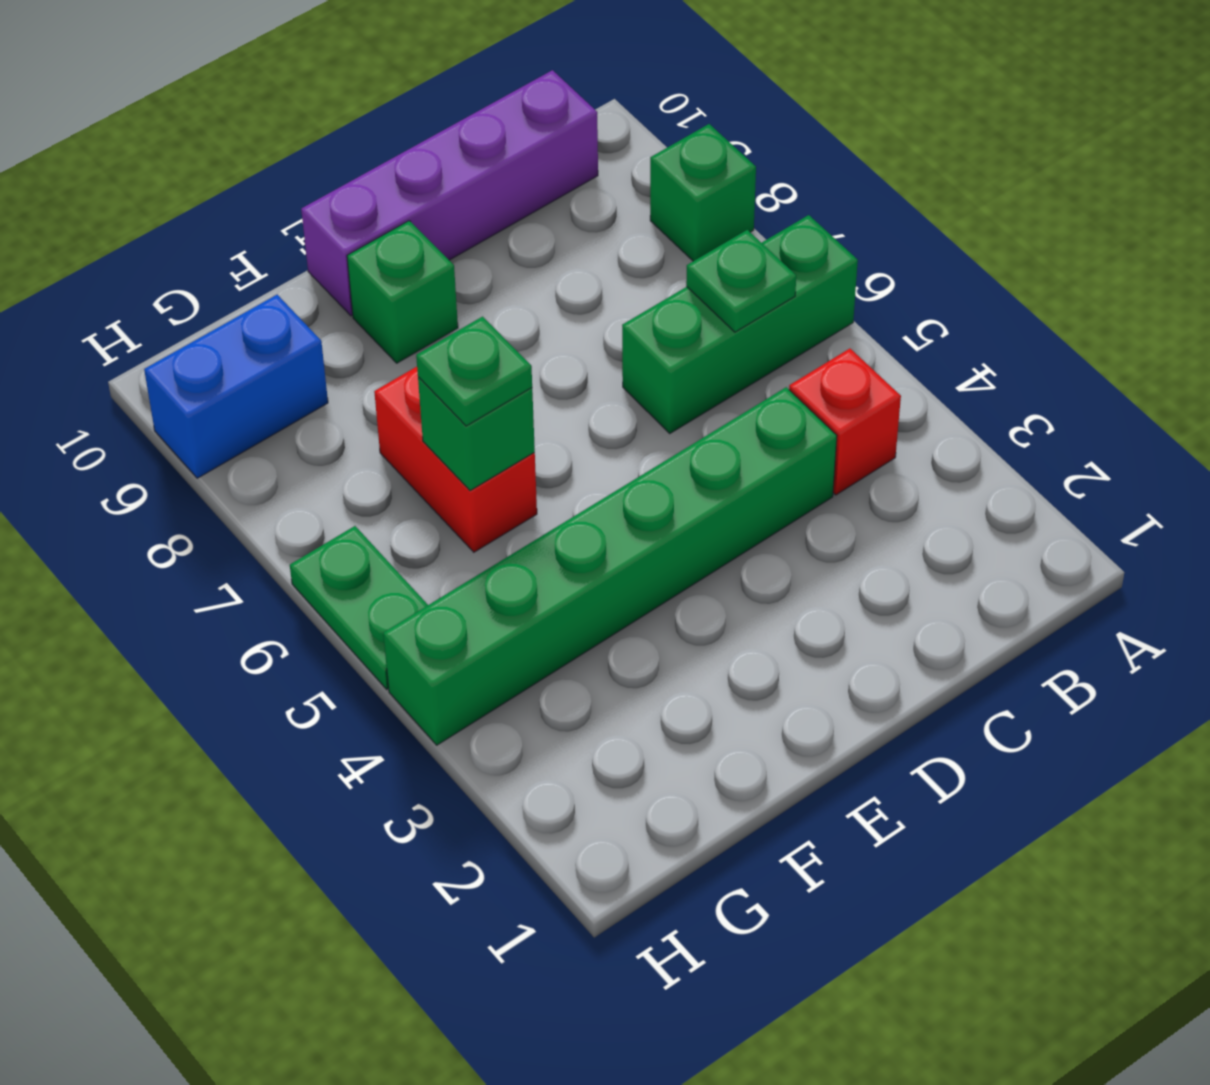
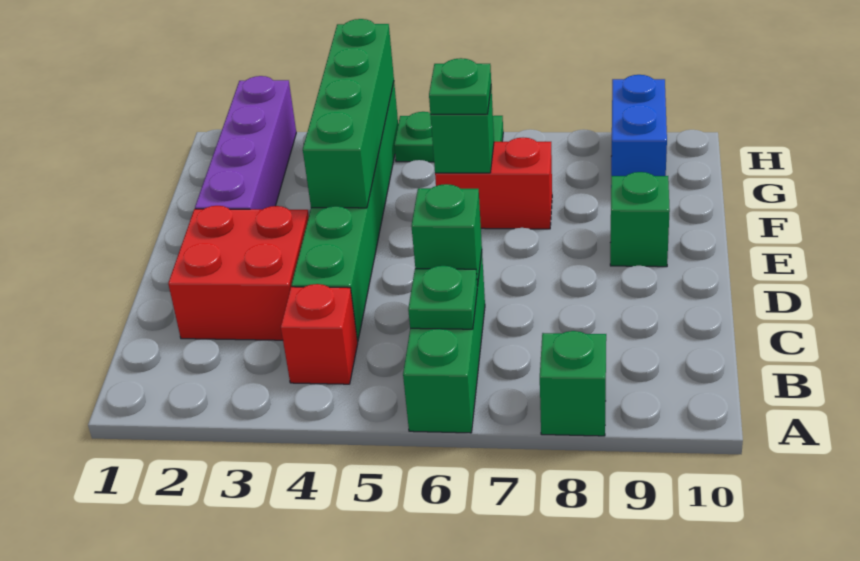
purple brick B10:E10 level 1 -> purple brick E2:H2 level 1
none -> red brick C2:D3 level 1
none -> green brick C6 level 2
none -> green brick E4:H4 level 2

